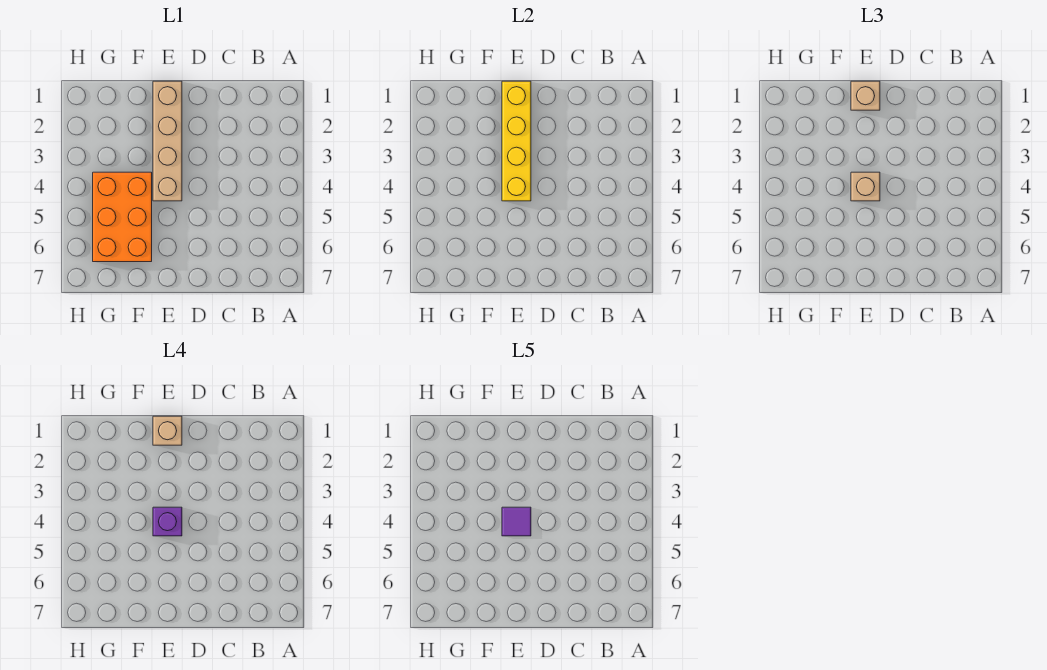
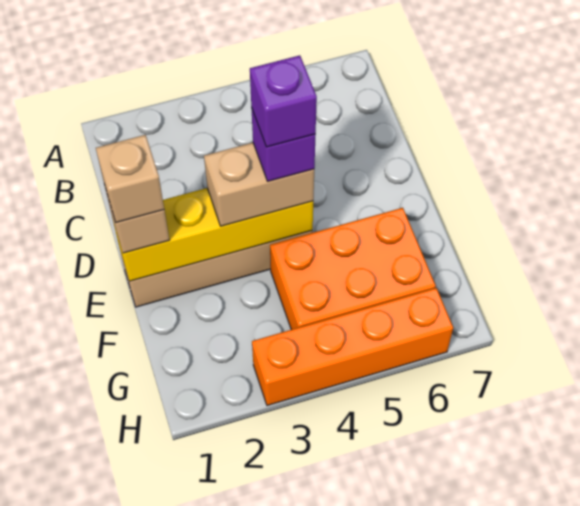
tan brick E4 level 3 -> tan brick E3:E4 level 3
purple tile E4 level 5 -> purple brick E4 level 5
none -> orange brick H3:H6 level 1

